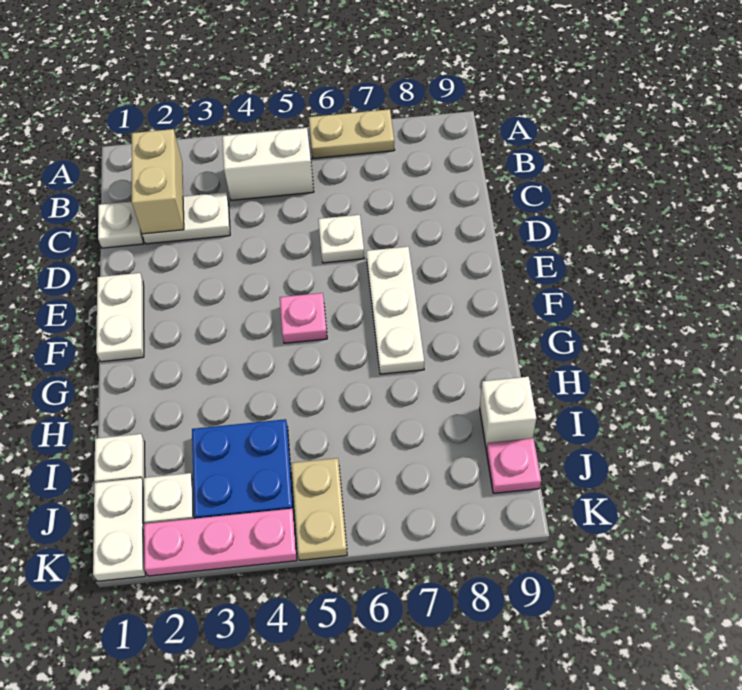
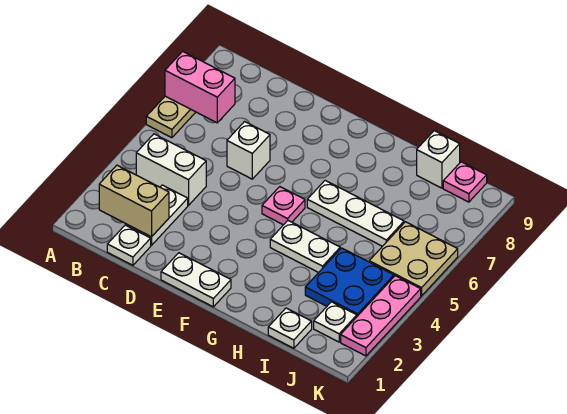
none -> pink brick A7:B7 level 2
white brick B4:B5 level 1 -> white brick B4:C4 level 1
white plate D6 level 1 -> white brick D6 level 1
white plate E7:G7 level 1 -> white plate G6:I6 level 1
white plate J1:K1 level 1 -> white plate G4:H4 level 1
tan plate J5:K5 level 1 -> tan plate J5:K6 level 1

